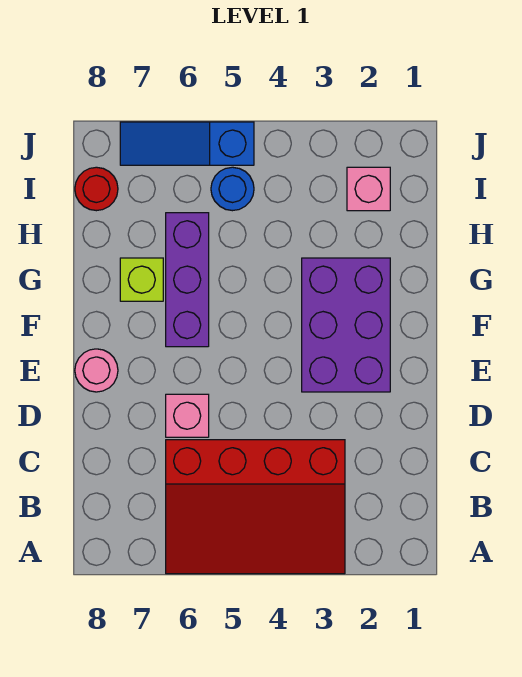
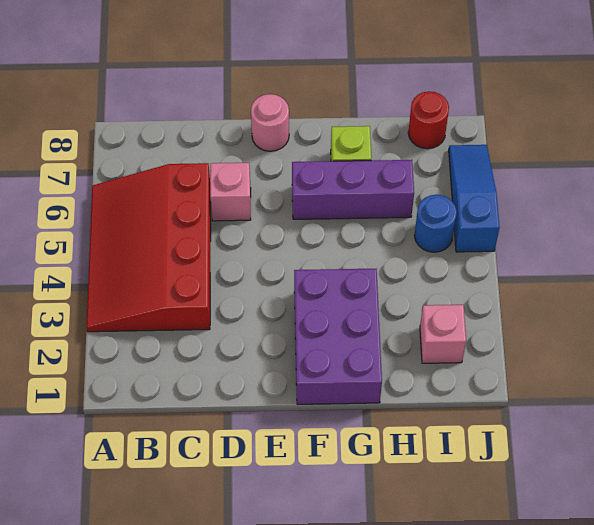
purple brick E2:G3 level 1 -> purple brick F1:G3 level 1

